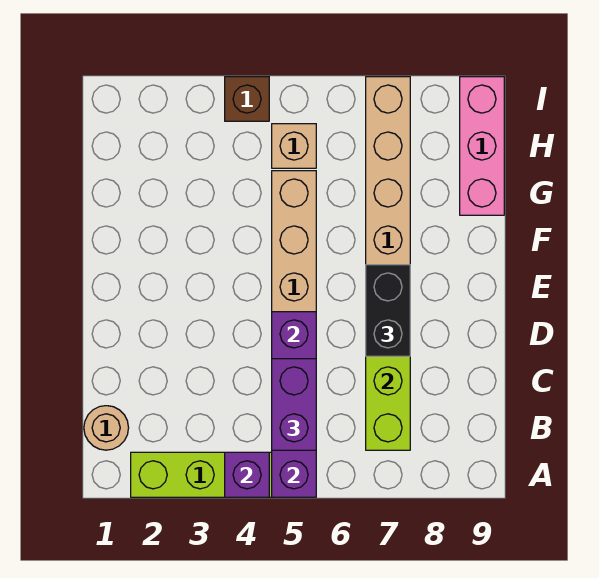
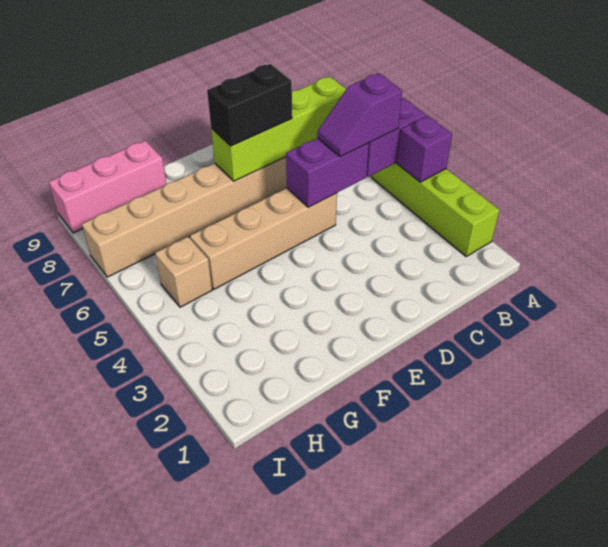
tan round brick B1 level 1 -> none
purple brick B5:C5 level 3 -> purple slope B5:C5 level 3 top B
brown brick I4 level 1 -> none

